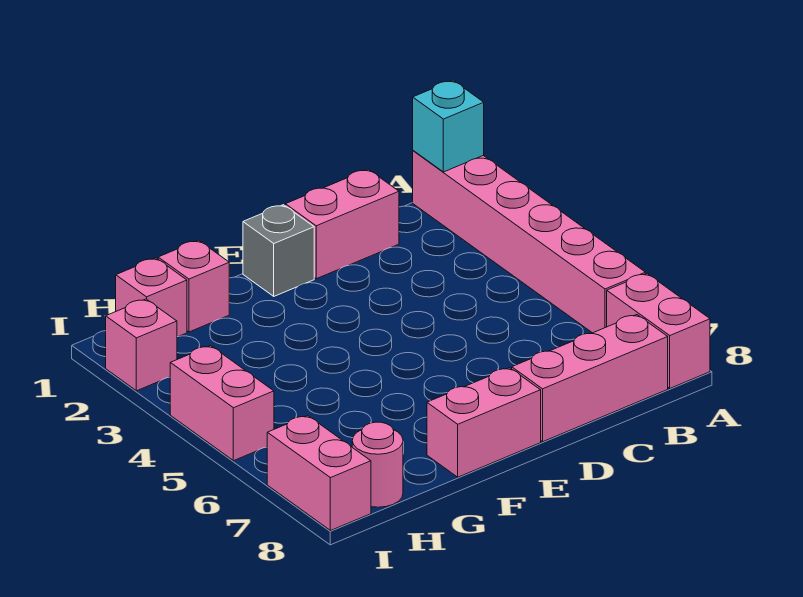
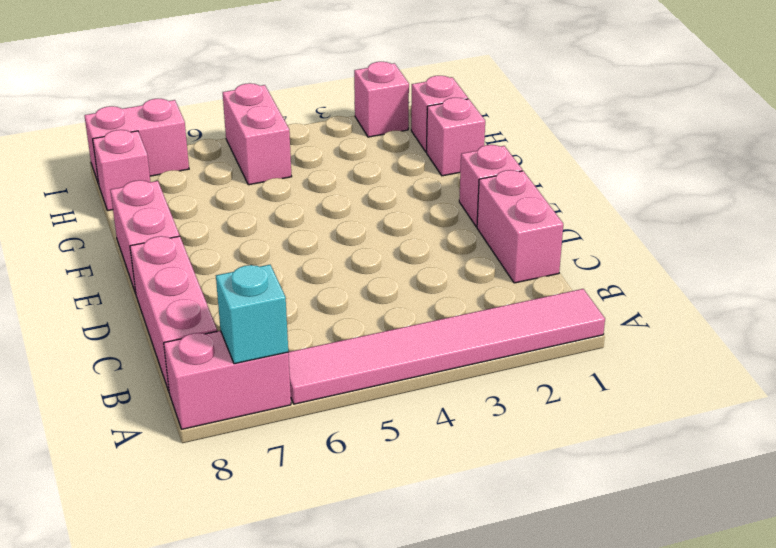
pink brick A1:A6 level 1 -> pink tile A1:A6 level 1
cyan brick A1 level 2 -> cyan brick A7 level 2
grey brick E1 level 1 -> pink brick E1 level 1
pink round brick H8 level 1 -> pink brick H8 level 1
pink brick I4:I5 level 1 -> pink brick H5:I5 level 1

